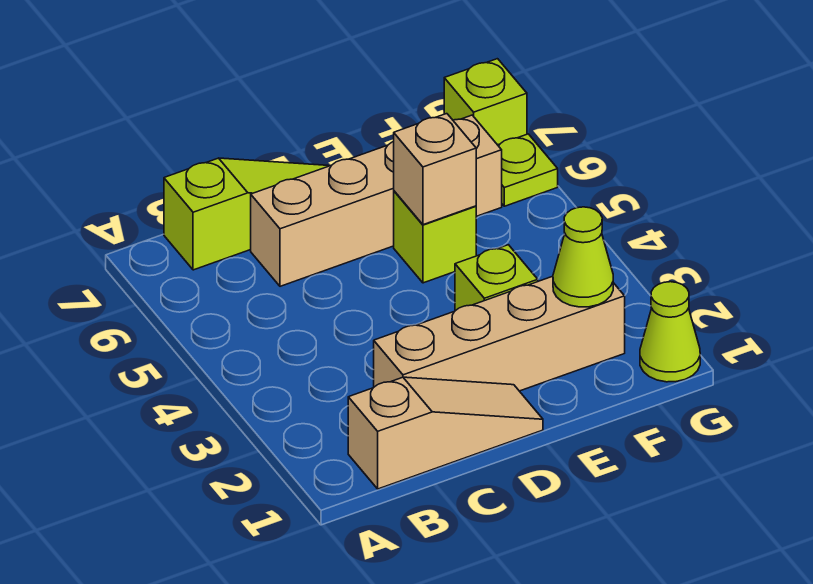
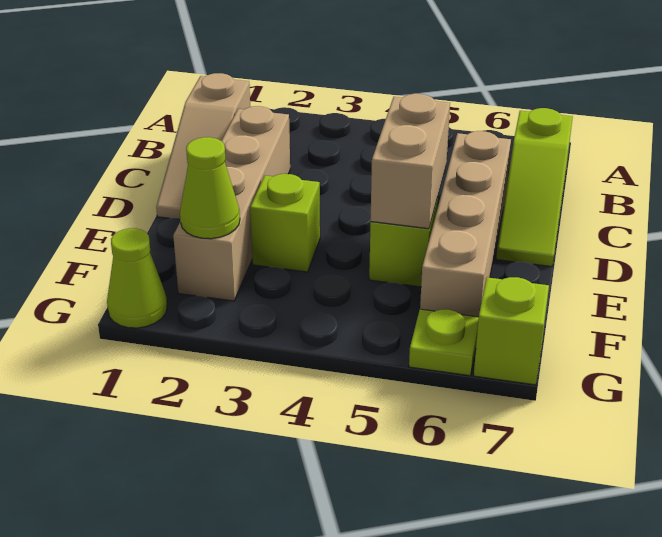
tan brick E5 level 2 -> tan brick D5:E5 level 2

